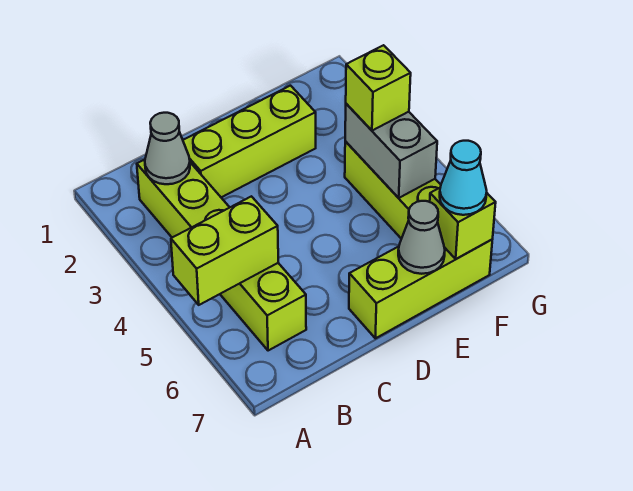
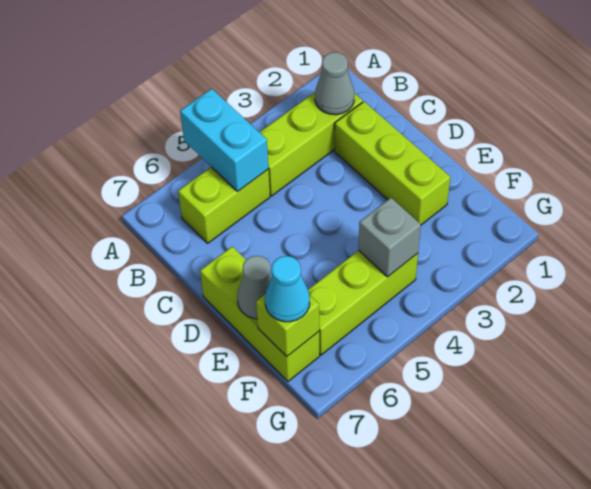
lime brick A5:B5 level 2 -> cyan brick A5:B5 level 2
grey brick F4:F5 level 2 -> grey brick F4 level 2
lime brick F4 level 3 -> none

